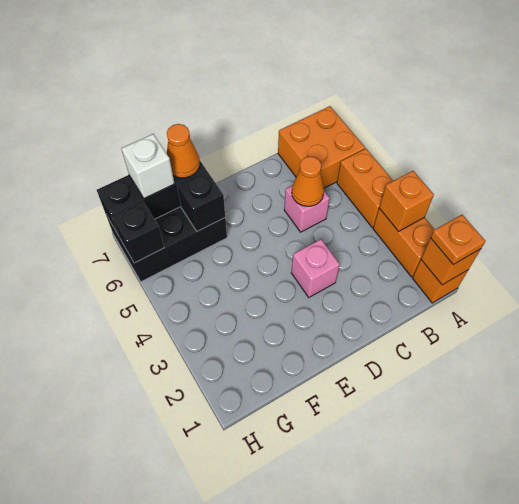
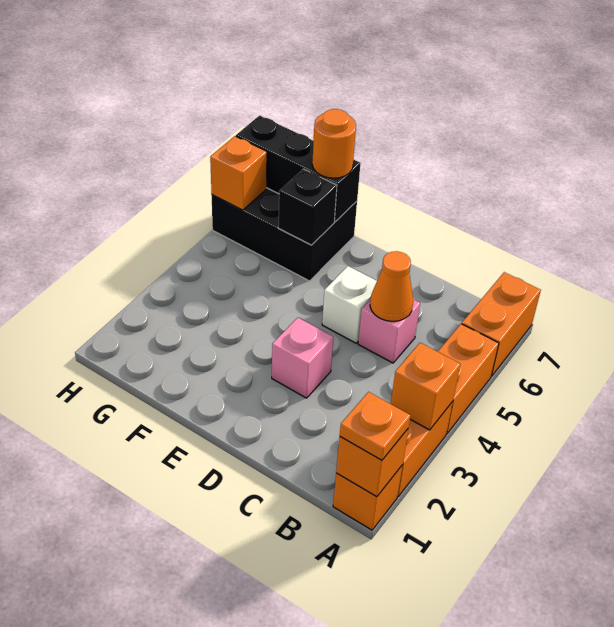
orange brick A6:B7 level 1 -> orange brick A6:A7 level 1
orange cone F7 level 3 -> orange round brick F7 level 3
white brick G7 level 3 -> white brick D5 level 1
black brick H6 level 2 -> orange brick H6 level 2

